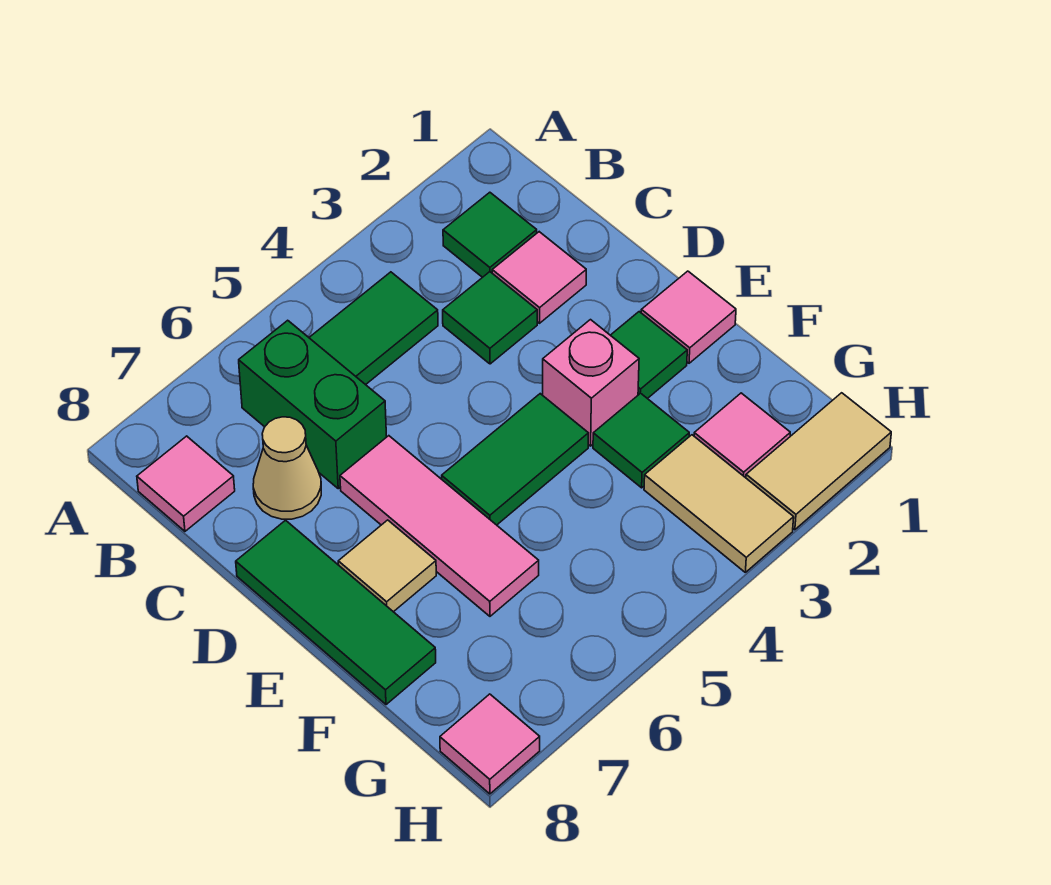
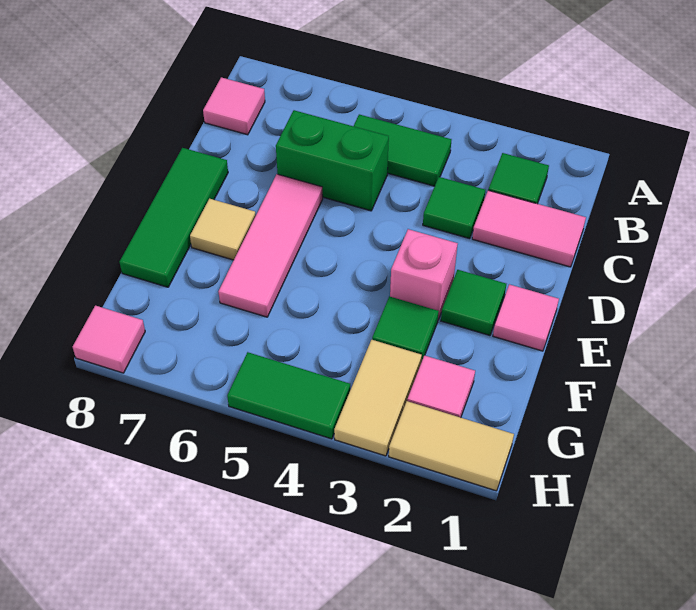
green brick B6:C6 level 1 -> green brick C5:C6 level 1
pink tile C2 level 1 -> pink tile C1:C2 level 1
tan cone C7 level 1 -> none
green tile E4:E5 level 1 -> green tile H4:H5 level 1

